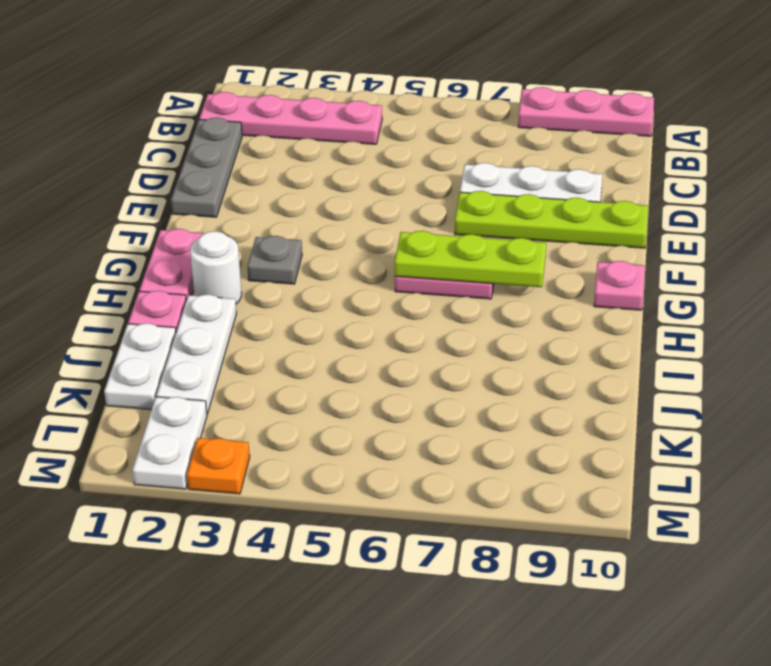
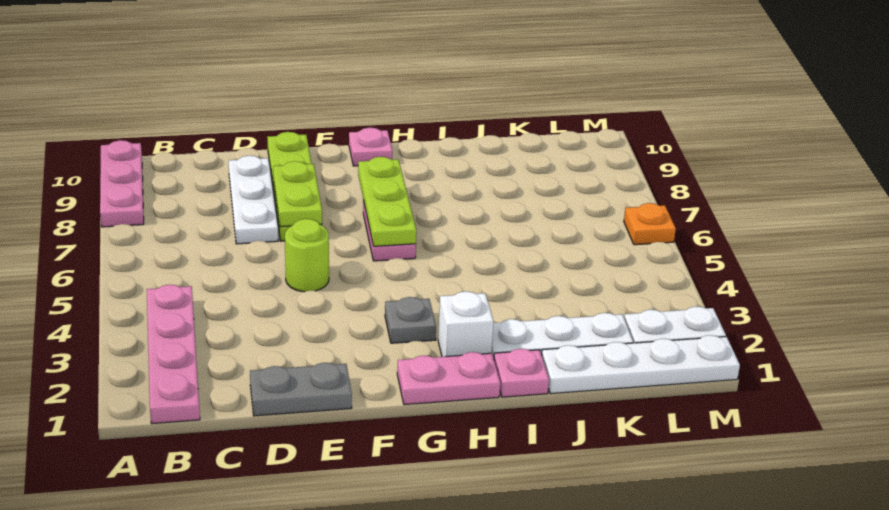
grey plate C1:E1 level 1 -> grey plate D1:E1 level 1
none -> lime round brick E5 level 1
none -> lime plate E7:E8 level 2
white round brick H2 level 1 -> white brick H2 level 1
white plate J1:K1 level 1 -> white plate J1:M1 level 1
orange plate M3 level 1 -> orange plate M6 level 1

